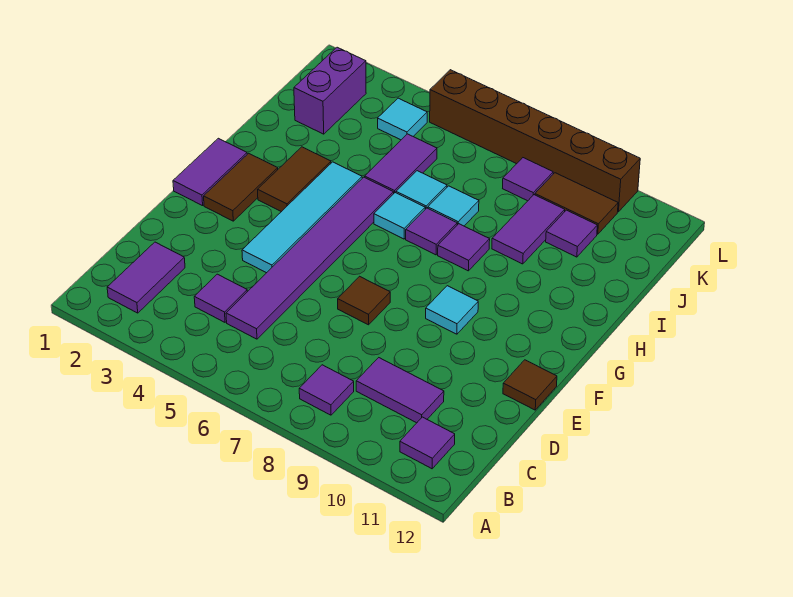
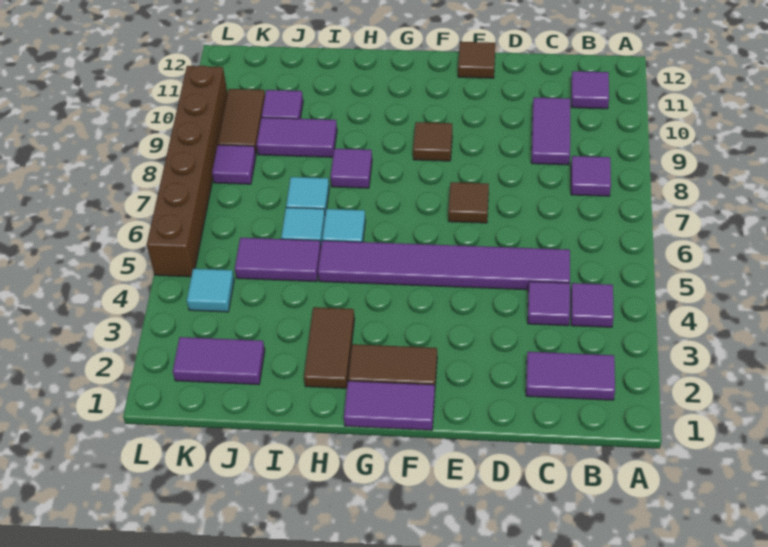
cyan tile E4:H4 level 1 -> none
cyan tile F9 level 1 -> brown tile F9 level 1
brown tile G3:H3 level 1 -> brown tile H2:H3 level 1
purple tile H7 level 1 -> purple tile B4 level 1
purple brick J2:K2 level 1 -> purple tile J2:K2 level 1

